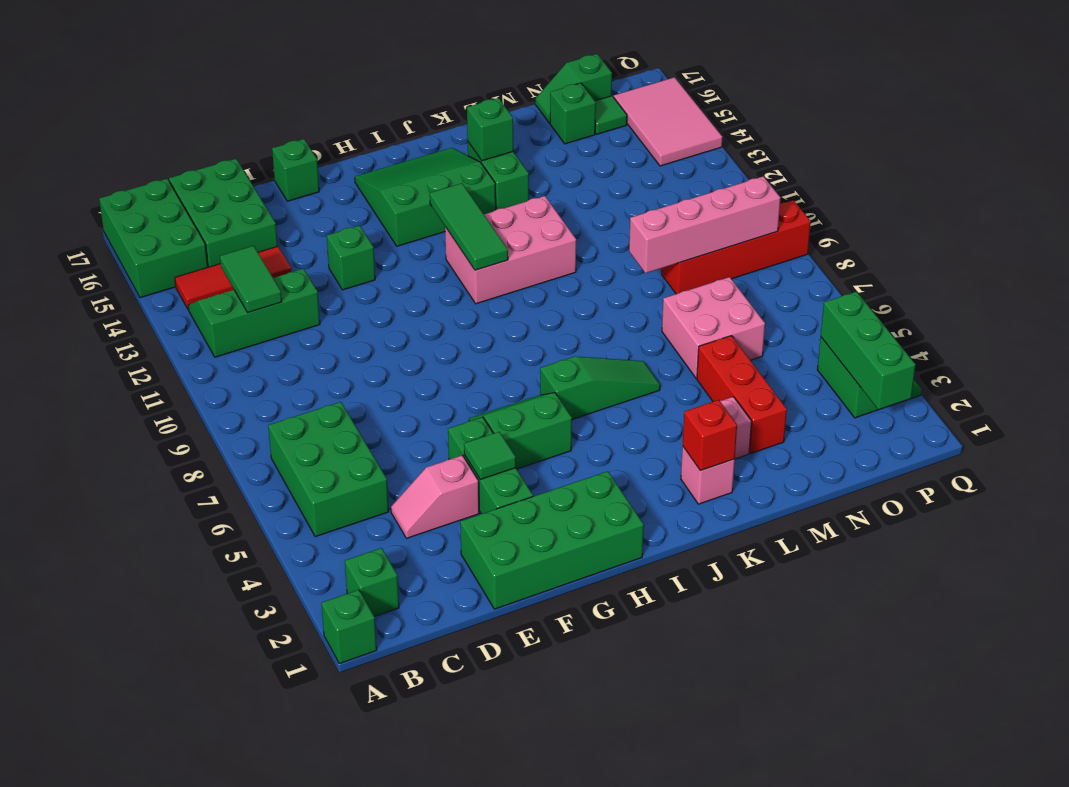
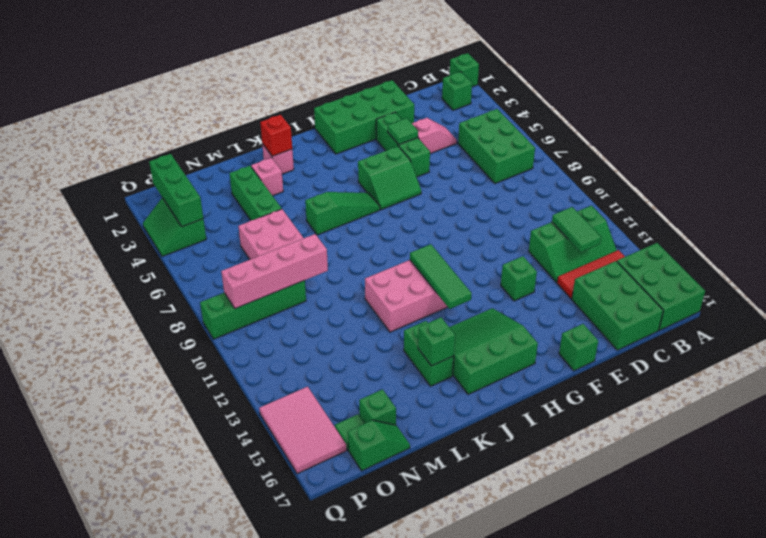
green slope H14:J16 level 1 top 14 -> green slope H14:J16 level 1 top 16
green slope I6:K6 level 1 top I -> green slope I6:K6 level 1 top K
red brick M3:M5 level 1 -> green brick M3:M5 level 1
red brick N9:Q9 level 1 -> green brick N9:Q9 level 1

